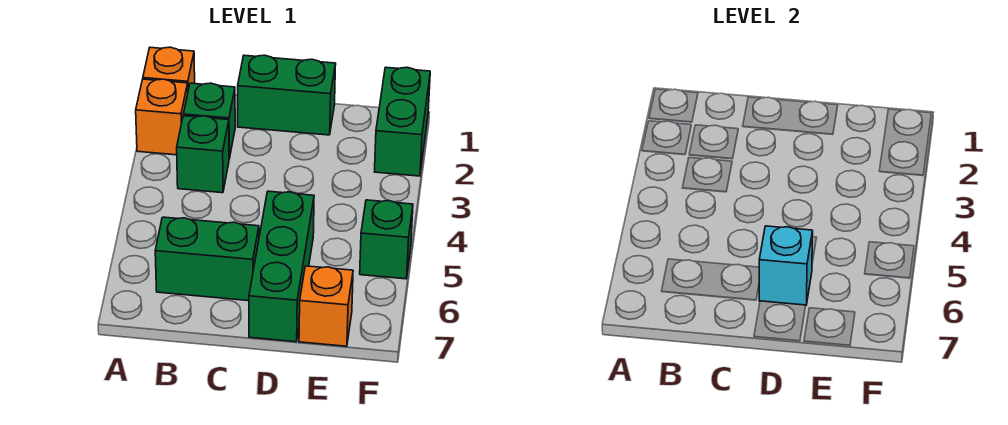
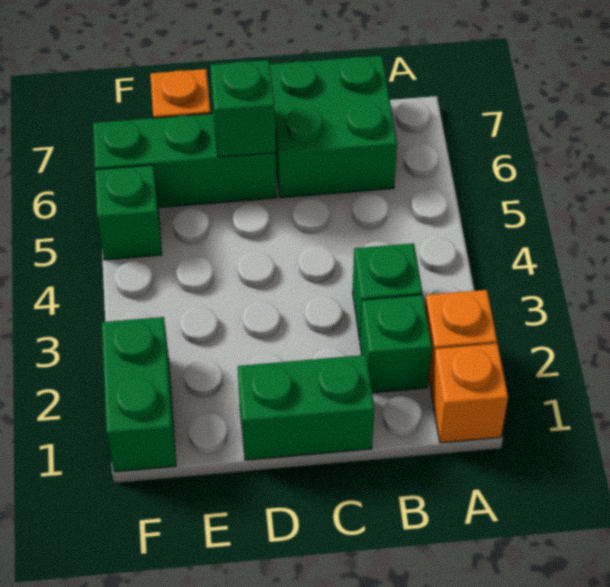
green brick B6:C6 level 1 -> green brick B6:C7 level 1
green brick D5:D7 level 1 -> green brick D6:F6 level 1
cyan brick D6 level 2 -> green brick D6 level 2

